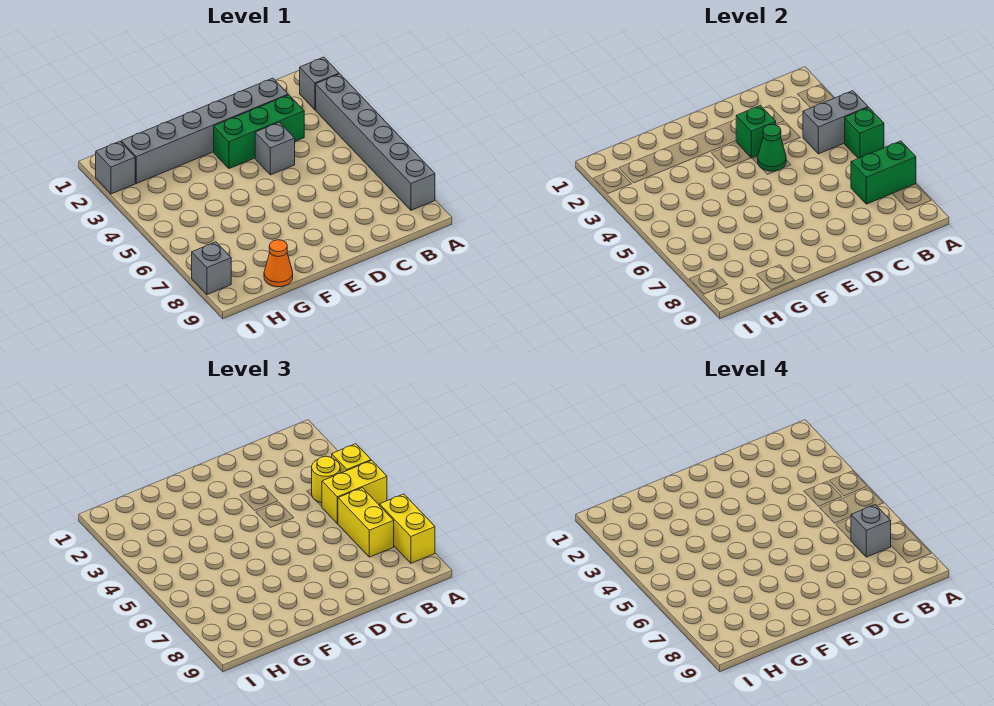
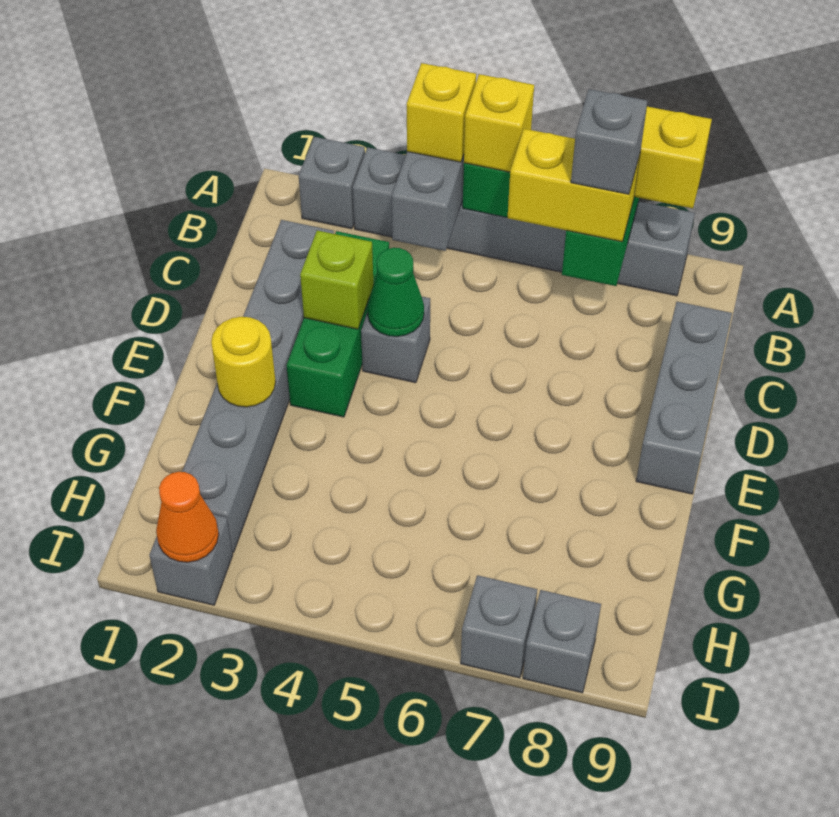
yellow brick A5:B5 level 3 -> yellow brick A5 level 3
yellow round brick B4 level 3 -> yellow round brick F2 level 2
none -> grey brick C9:E9 level 1
green brick D3 level 2 -> lime brick D3 level 2
orange cone G9 level 1 -> orange cone I2 level 2
none -> grey brick I7 level 1

